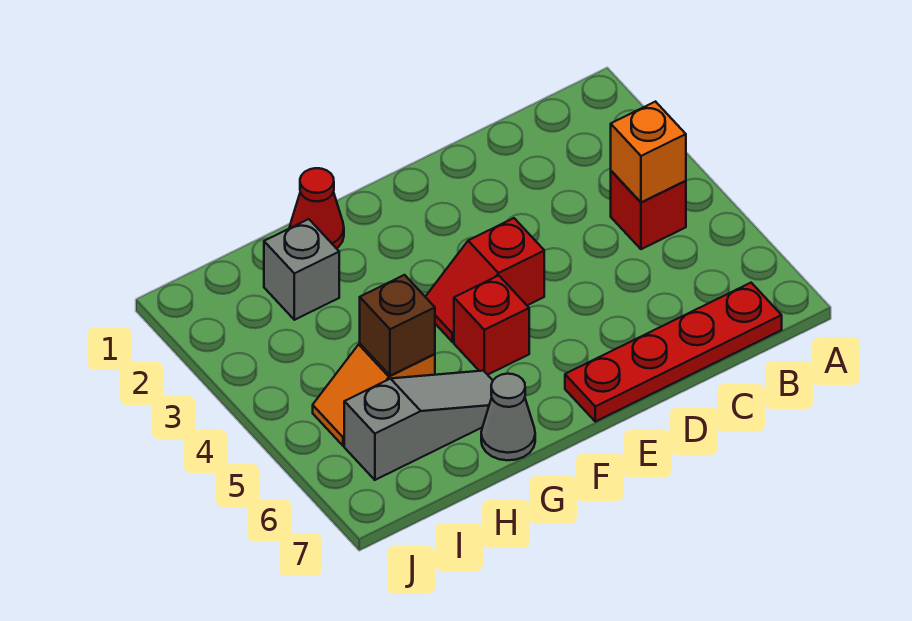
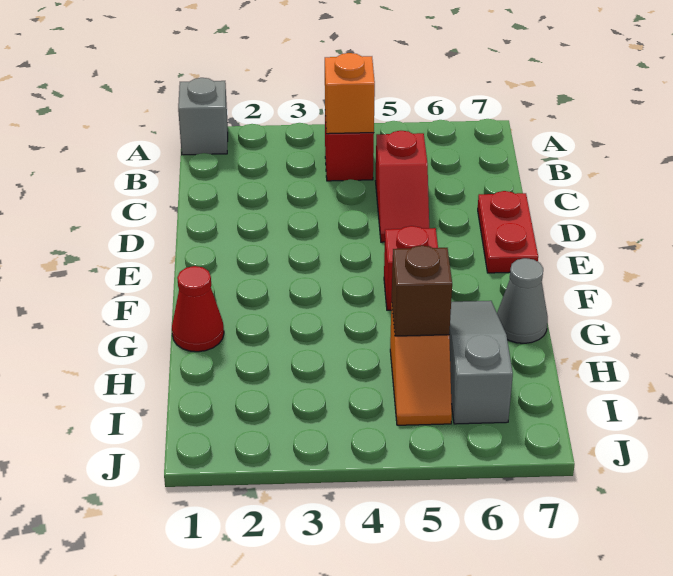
red plate B7:E7 level 1 -> red plate D7:E7 level 1
red slope E4:F4 level 1 top E -> red slope C5:D5 level 1 top C
grey brick H2 level 1 -> grey brick A1 level 1

